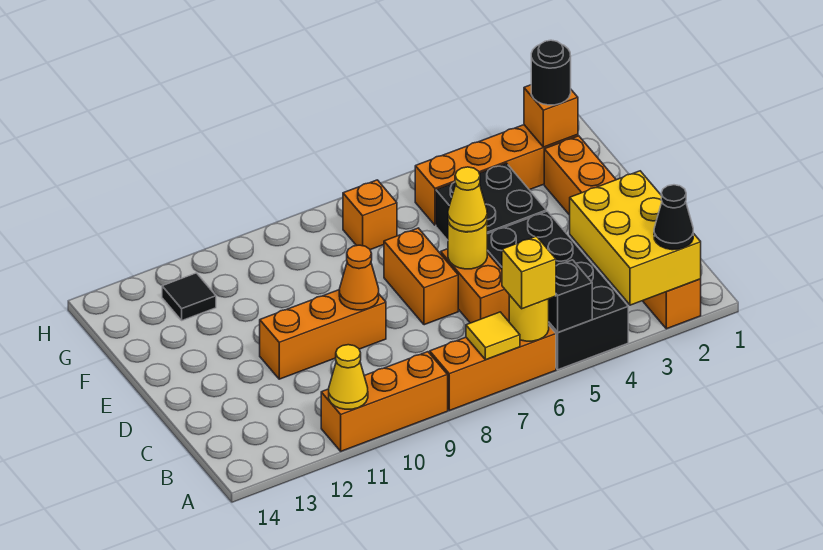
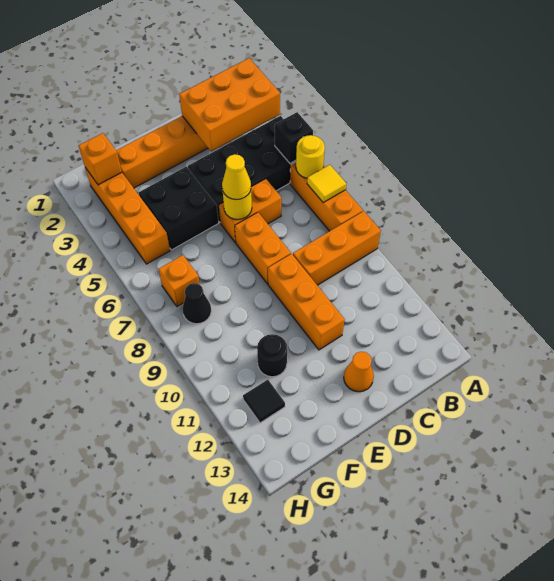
yellow brick A2:C3 level 2 -> orange brick A2:C3 level 2
black cone A2 level 3 -> black cone G8 level 1
yellow brick A6 level 3 -> none
orange brick A9:A11 level 1 -> orange brick A9:C9 level 1
yellow cone A11 level 2 -> none
orange brick D7:E7 level 1 -> orange brick D7:D8 level 1
orange cone D9 level 2 -> orange cone D13 level 1
black round brick G2 level 3 -> black round brick F11 level 1

